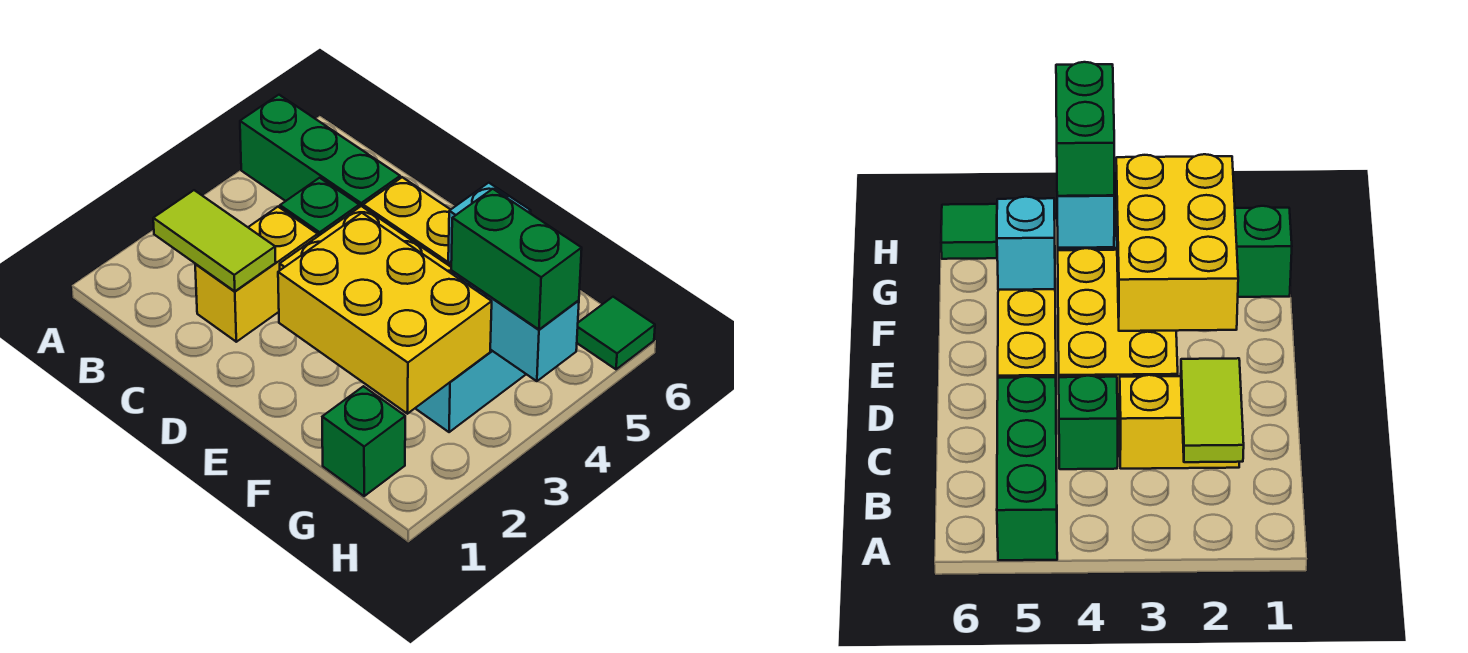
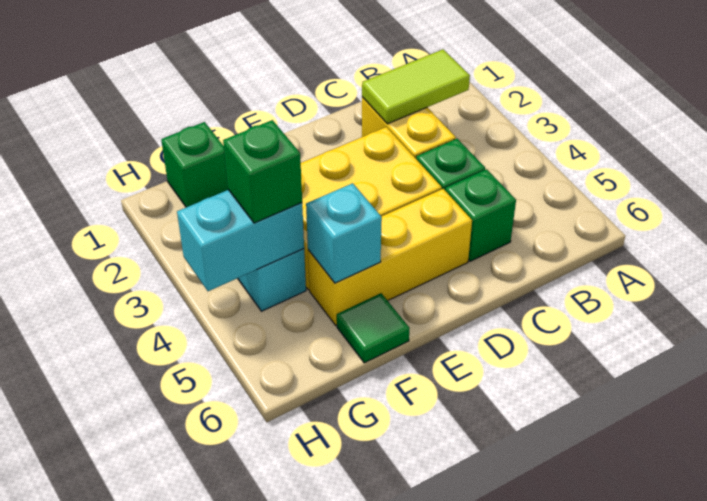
green brick A5:C5 level 1 -> green brick C5 level 1
yellow brick E2:G3 level 2 -> none
green brick G4:H4 level 3 -> green brick G4 level 3
green tile H6 level 1 -> green tile F6 level 1

